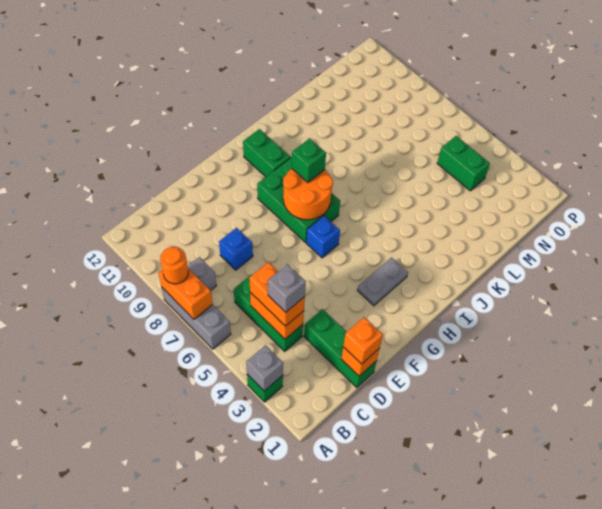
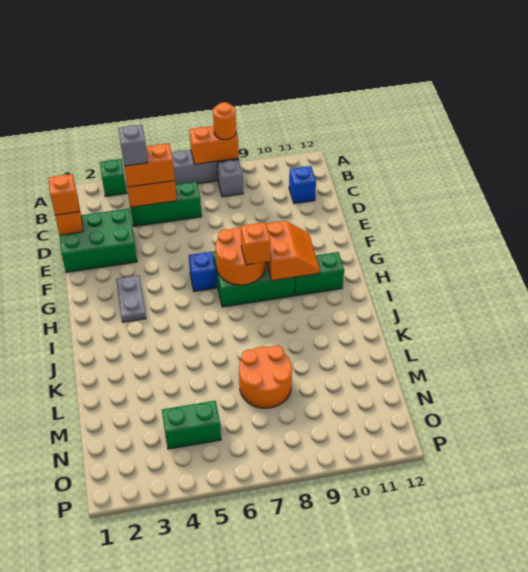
grey brick A3 level 2 -> none
green brick D1:D3 level 1 -> green brick D1:E3 level 1
blue brick D8 level 1 -> blue brick C11 level 1
none -> orange slope G9:H10 level 2 top 9
green brick H8 level 3 -> orange brick H8 level 3
none -> orange round brick L7:M8 level 1

